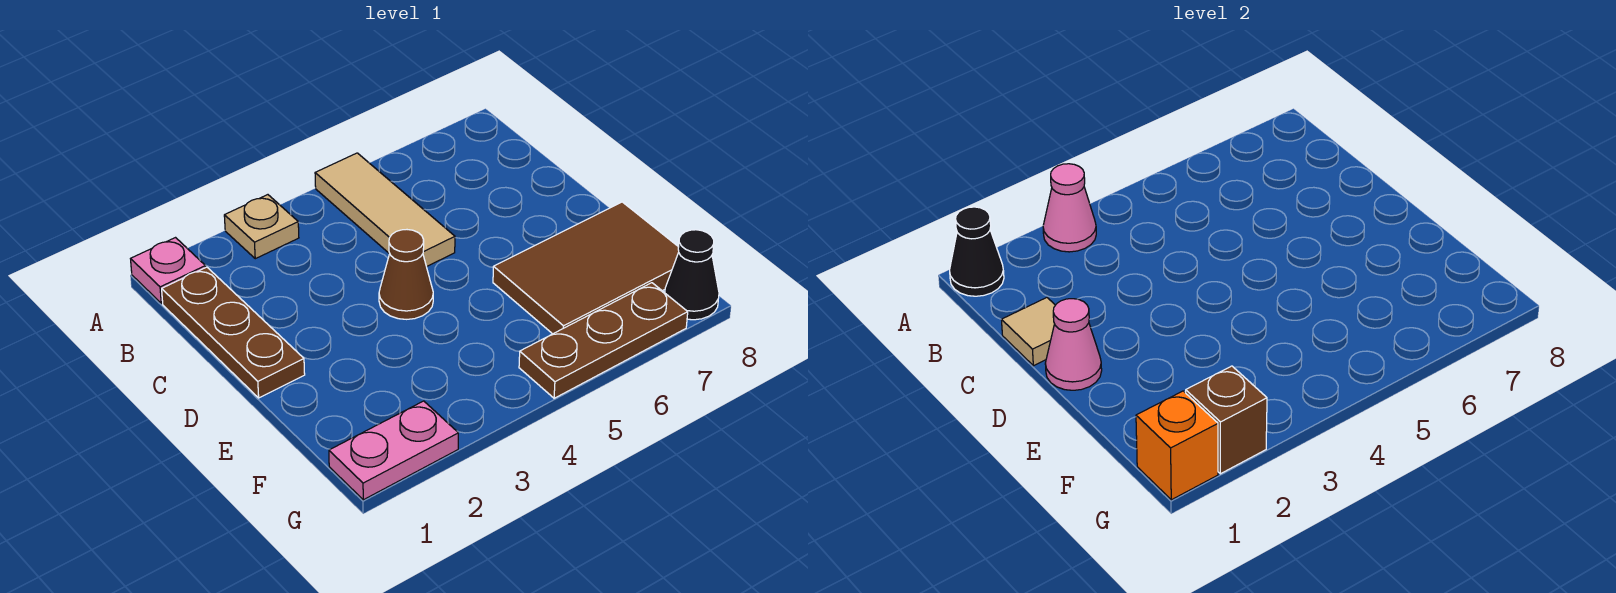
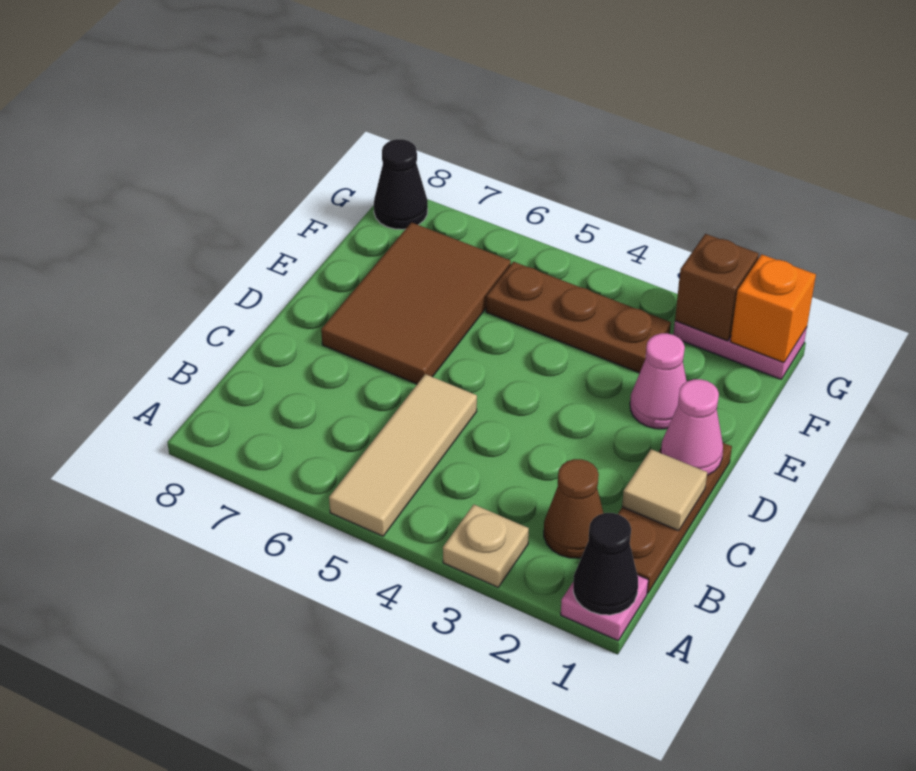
pink cone A3 level 2 -> pink cone E2 level 1
brown cone D4 level 1 -> brown cone B2 level 1
brown tile E6:F8 level 1 -> brown tile D6:F7 level 1
brown plate G5:G7 level 1 -> brown plate F3:F5 level 1

